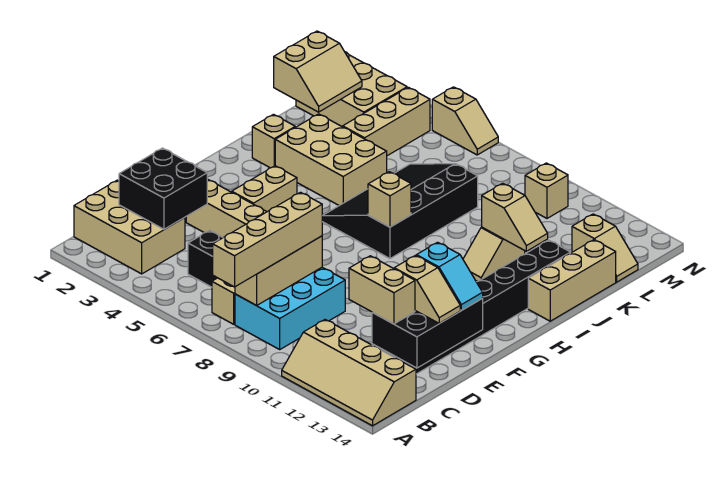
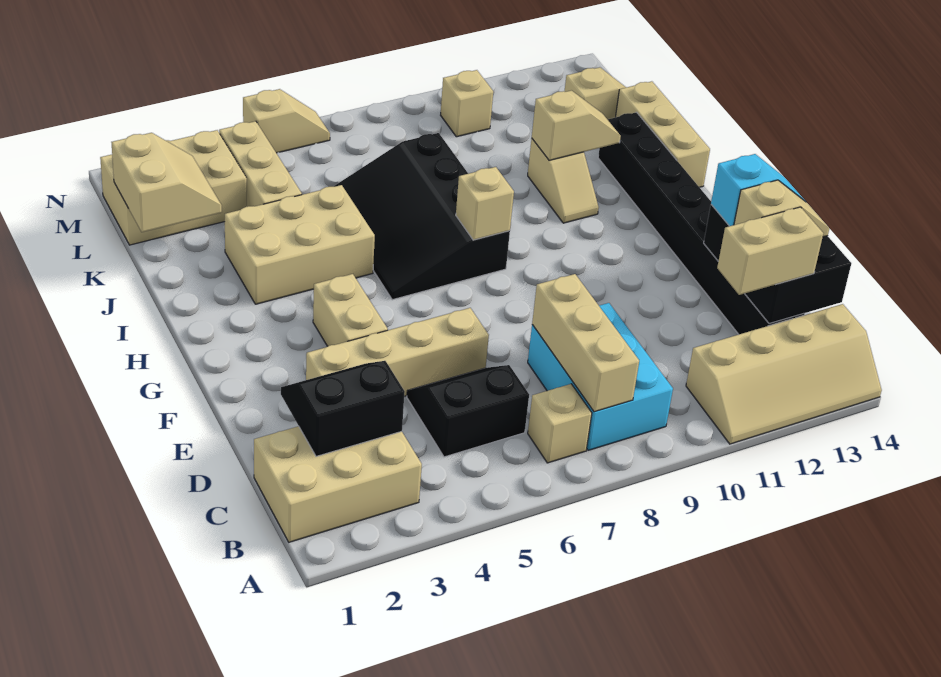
tan brick A8:D8 level 3 -> none
black brick C2:D3 level 2 -> black slope C2:D3 level 2 top C
tan brick I2 level 1 -> none

